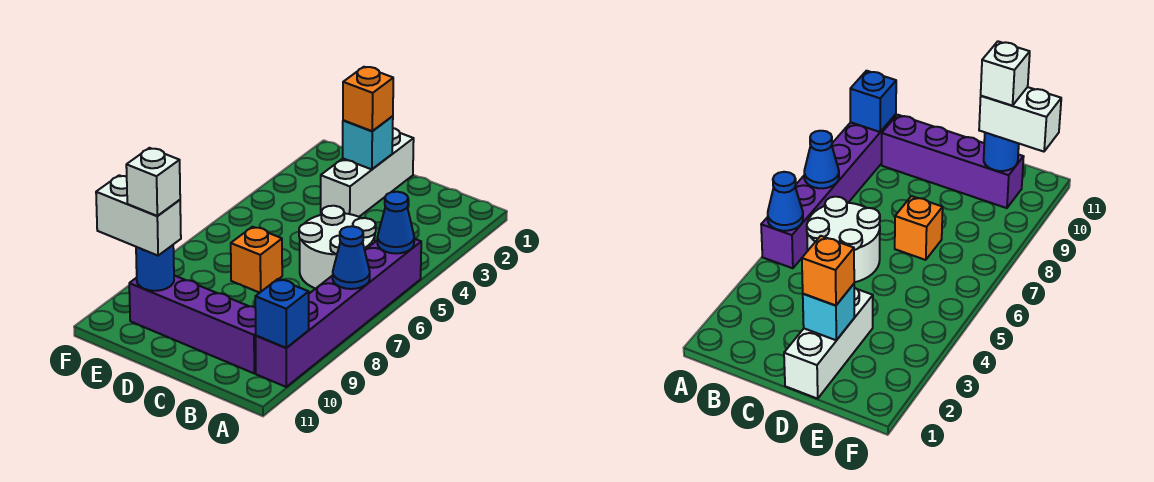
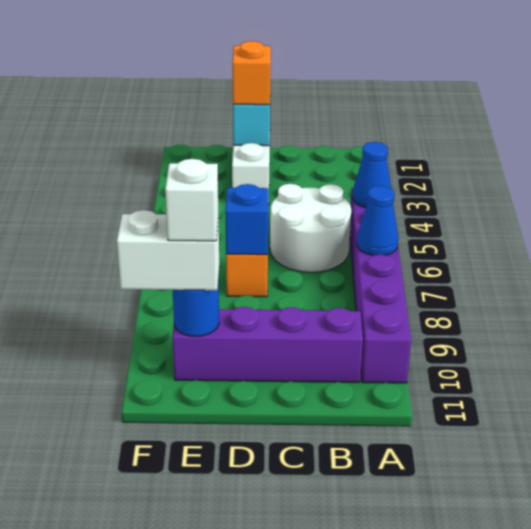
blue brick A10 level 2 -> blue brick D7 level 2

